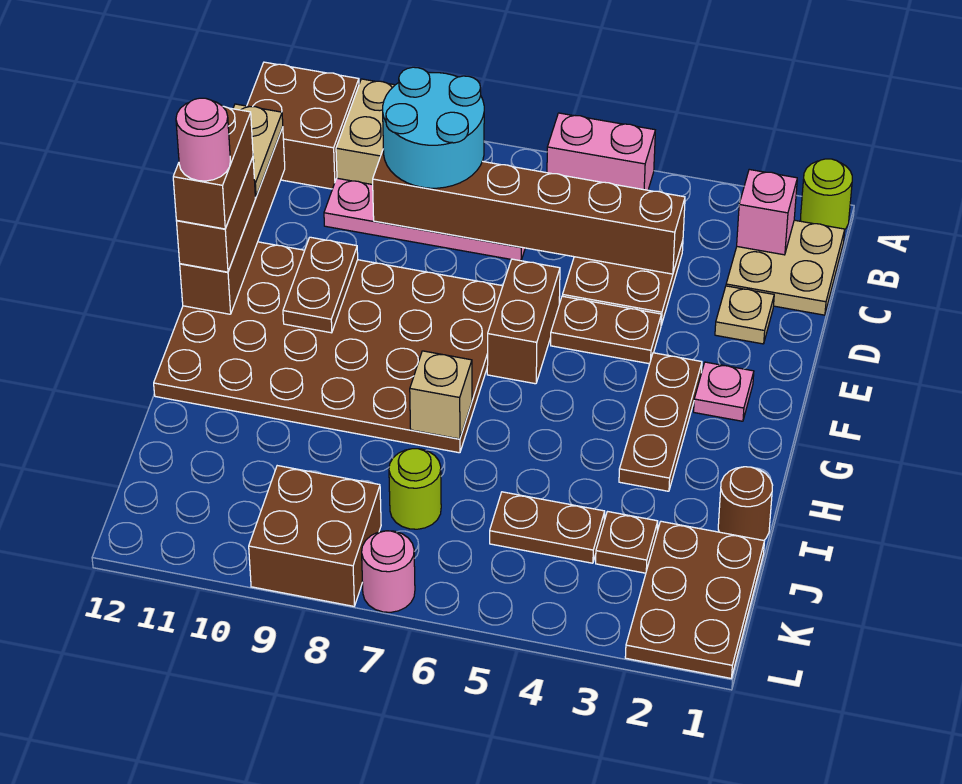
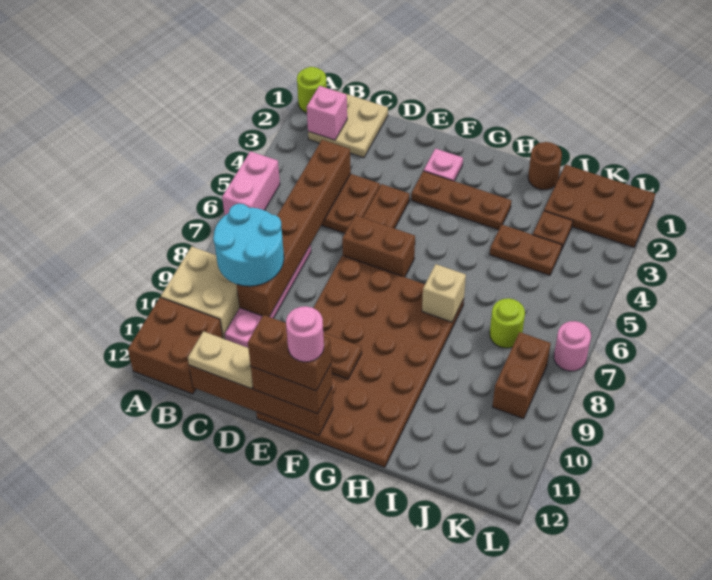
tan plate D2 level 1 -> none
brown plate J4:J5 level 1 -> brown plate I4:J4 level 1
brown brick K8:L9 level 1 -> brown brick K8:K9 level 1

